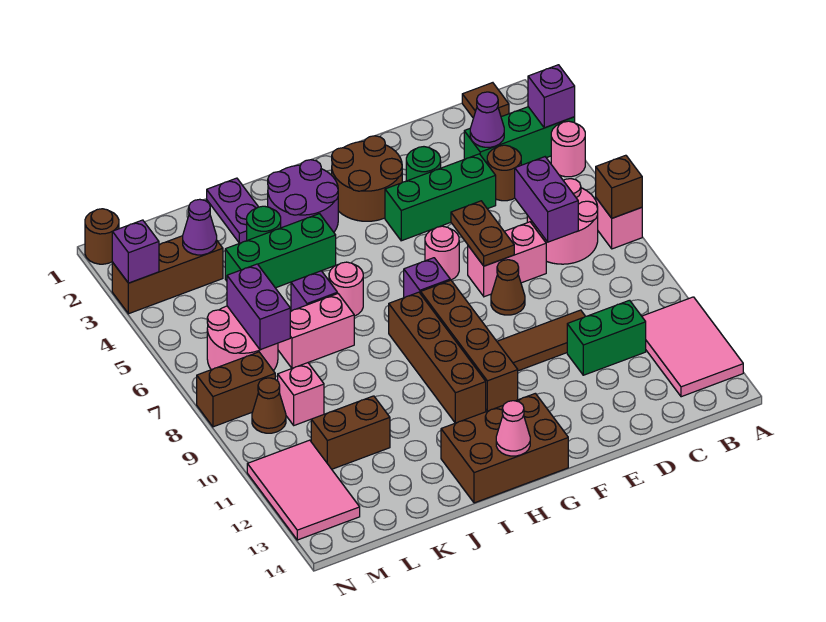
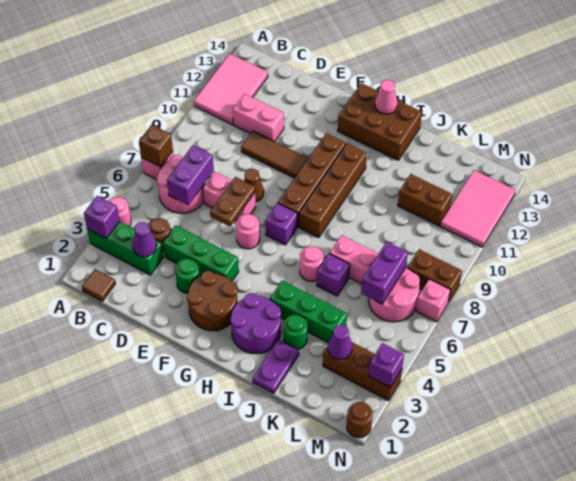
green brick C11:D11 level 1 -> pink brick C11:D11 level 1
pink brick L9 level 1 -> pink brick N7 level 1
brown cone M9 level 1 -> none

